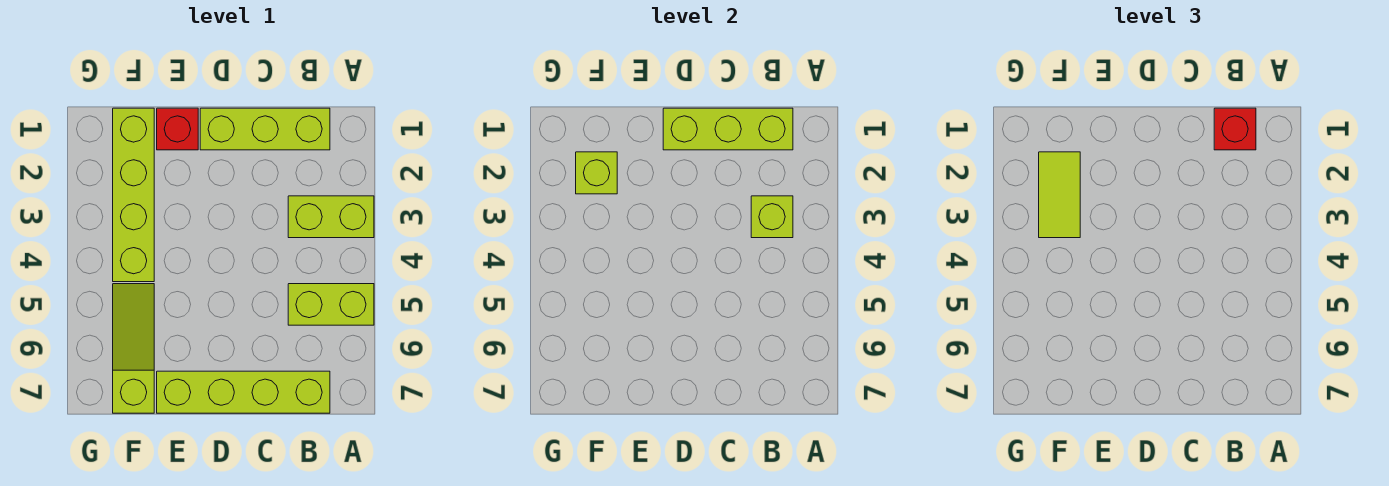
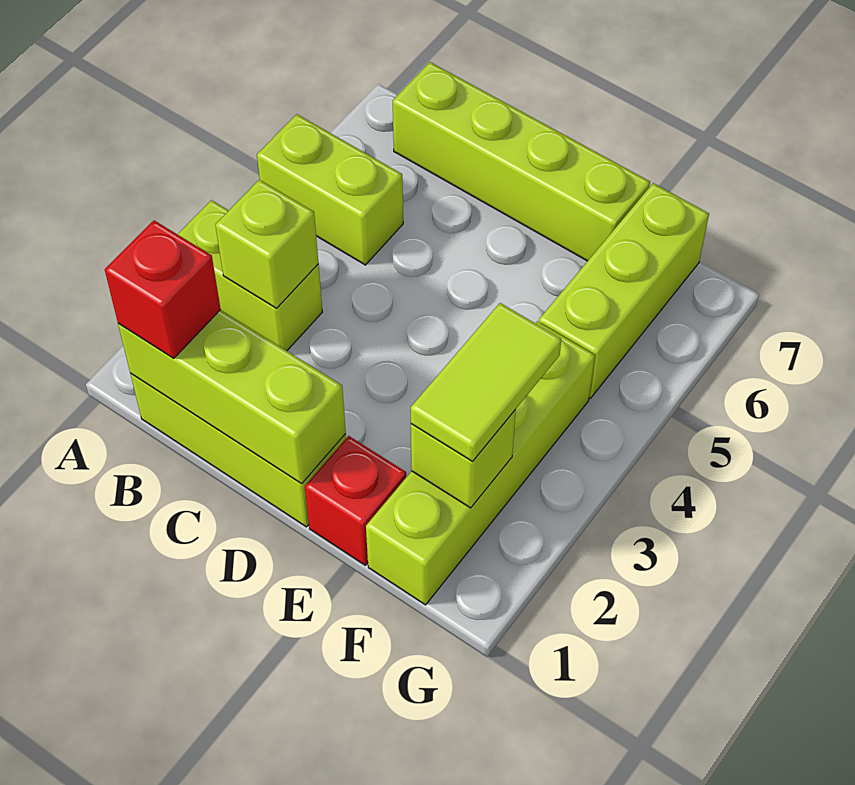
lime slope F5:F7 level 1 top 7 -> lime brick F5:F7 level 1

